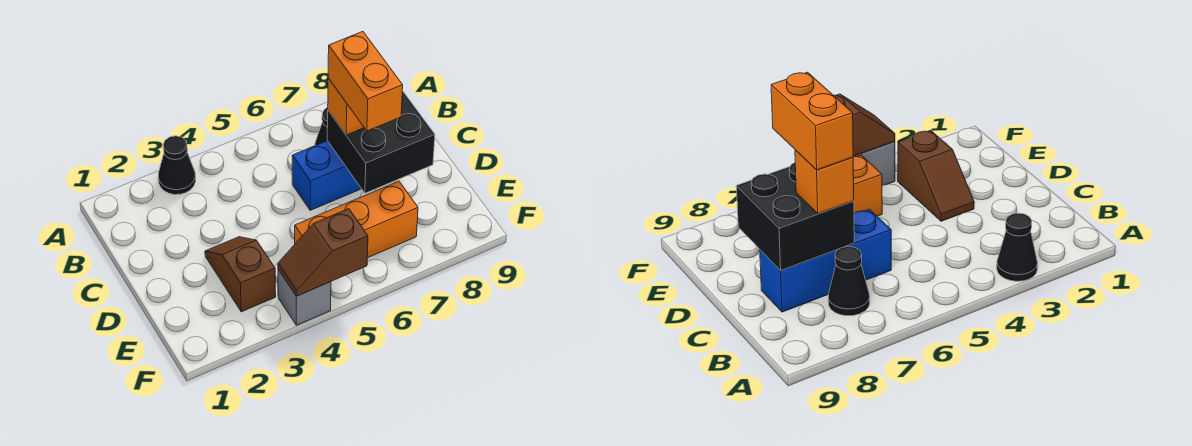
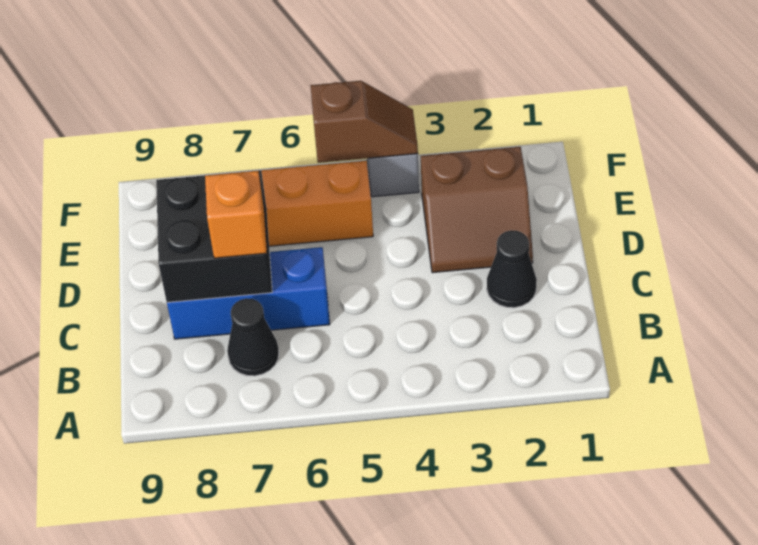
black cone A3 level 1 -> black cone C2 level 1
orange brick C7:D7 level 4 -> none
brown slope D3:E3 level 1 top E -> brown slope D2:E3 level 1 top E

